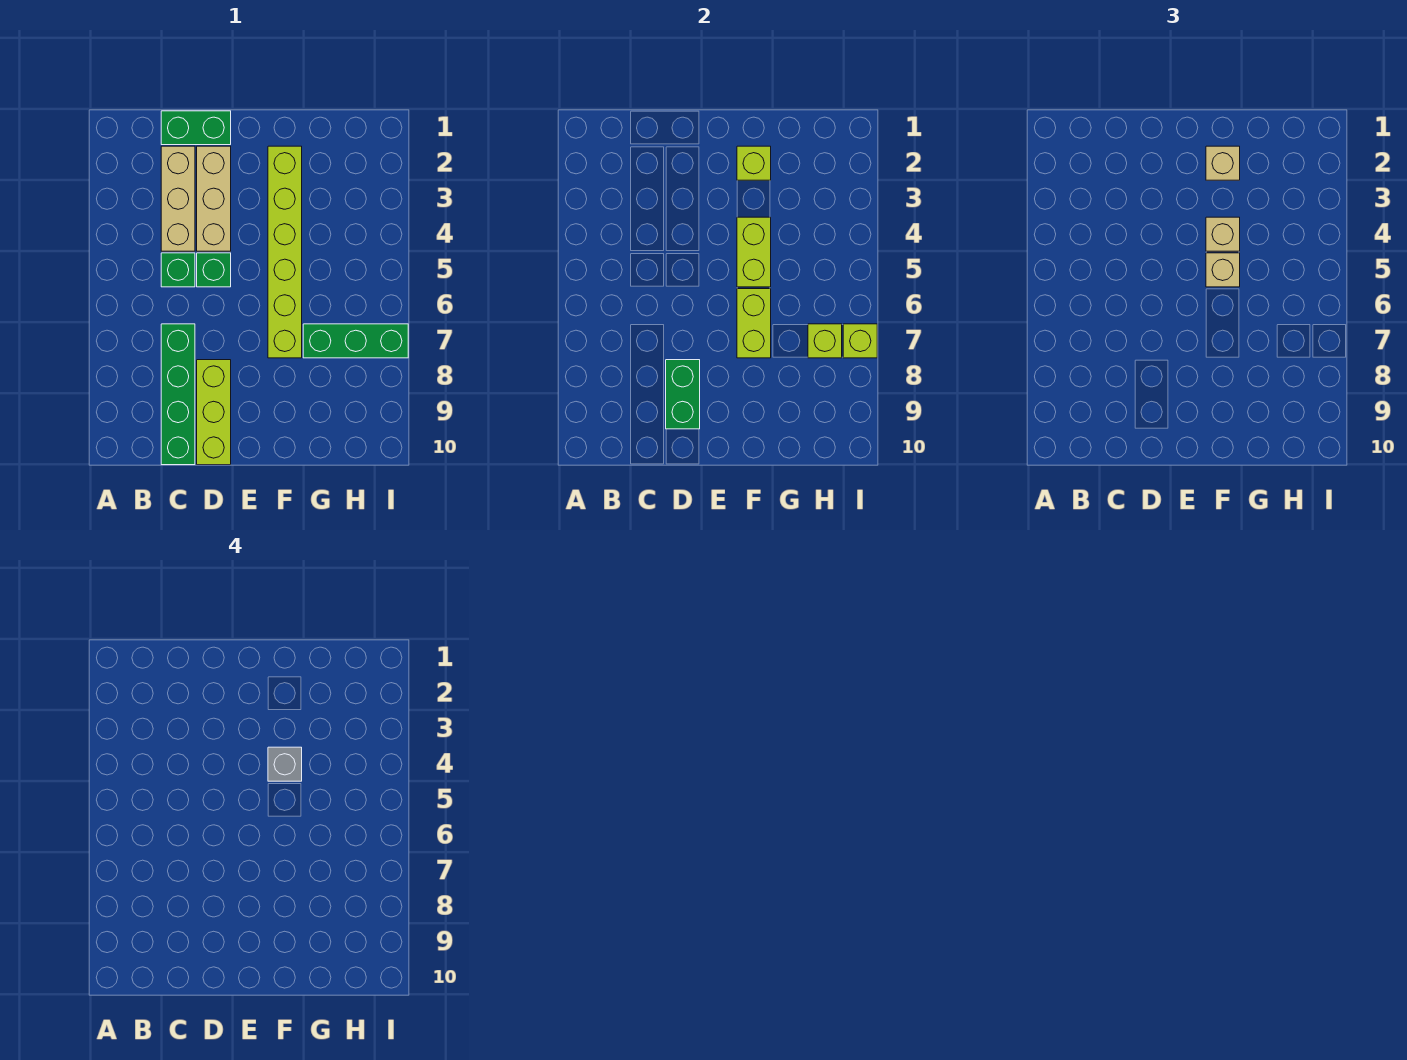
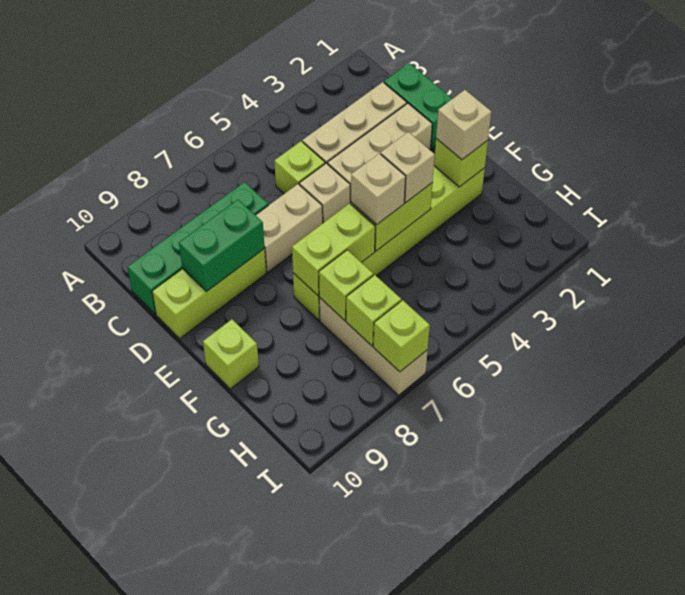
green brick C5 level 1 -> lime brick C5 level 1
green brick D5 level 1 -> tan brick D5 level 1
none -> tan brick D6:D7 level 1
grey brick F4 level 4 -> none
none -> lime brick F10 level 1
green brick G7:I7 level 1 -> tan brick G7:I7 level 1
none -> lime brick G7 level 2

